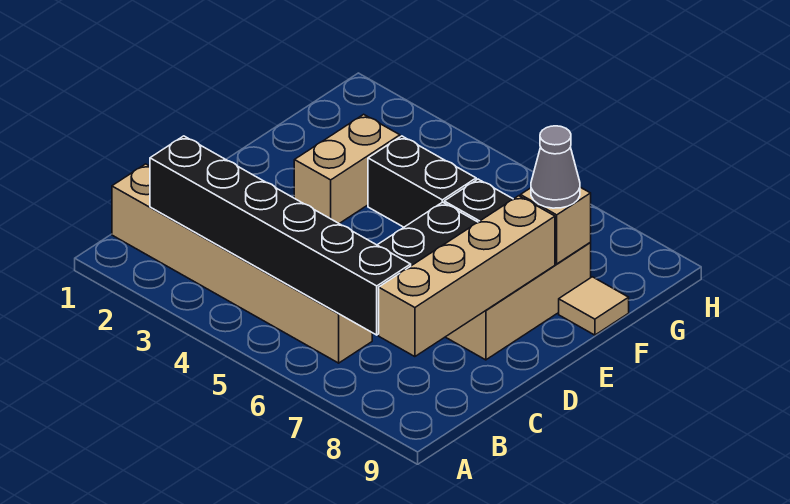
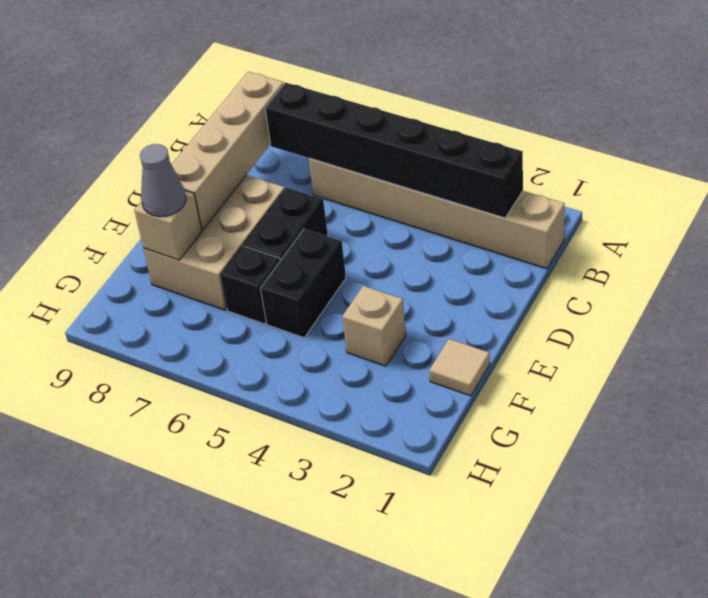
tan brick E3:F3 level 1 -> tan brick F3 level 1
black brick F4:F5 level 1 -> black brick E5:F5 level 1
tan tile F9 level 1 -> tan tile F1 level 1

